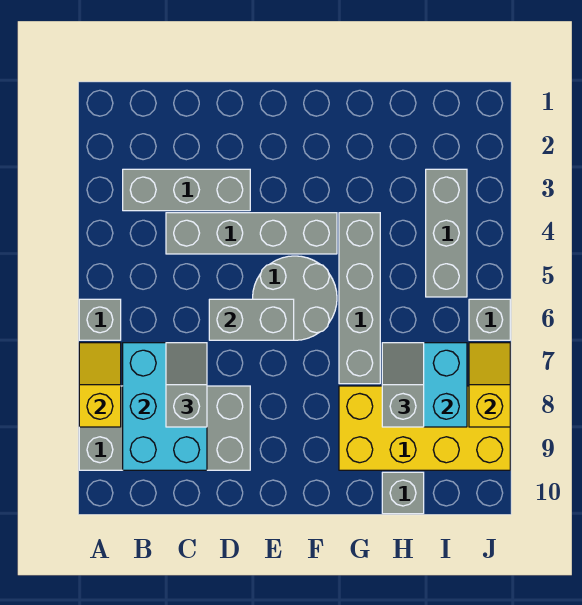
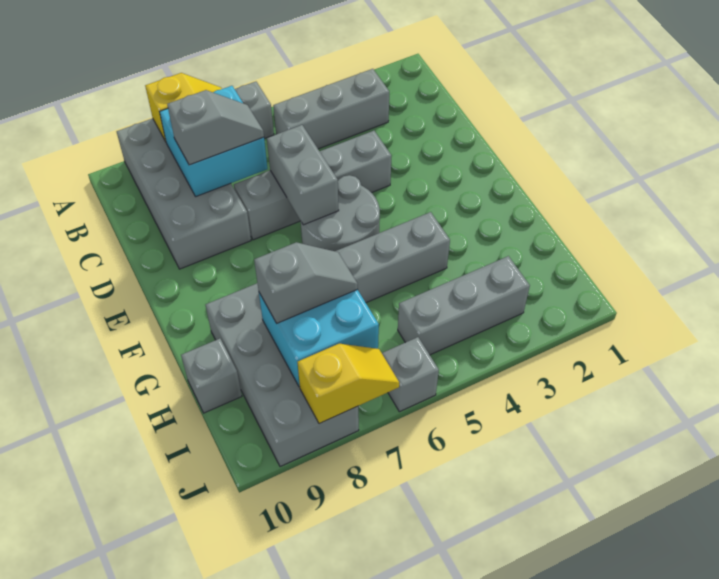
grey brick B3:D3 level 1 -> grey brick B3:B5 level 1
cyan brick B7:C9 level 2 -> cyan brick B7:C8 level 2
grey brick C4:F4 level 1 -> grey brick D4:D7 level 1
yellow brick G8:J9 level 1 -> grey brick G8:J9 level 1

